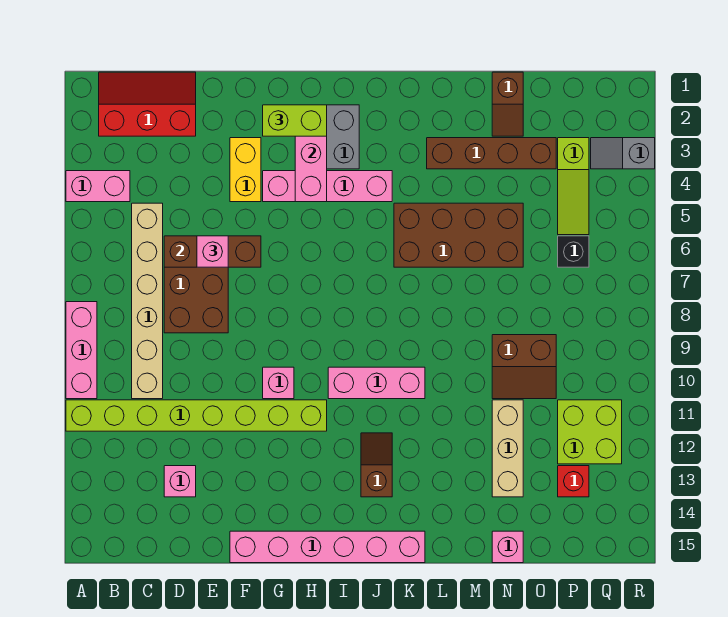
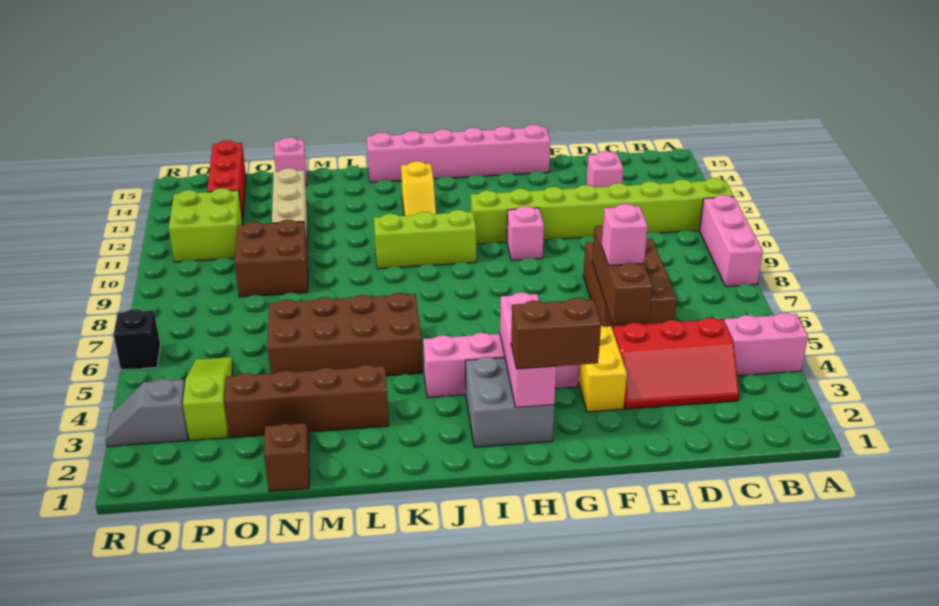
red slope B1:D2 level 1 top 2 -> red slope C3:E4 level 1 top 4
tan brick C5:C10 level 1 -> none
brown brick D6:F6 level 2 -> brown brick E5:E7 level 2
lime brick G2:H2 level 3 -> brown brick G2:H2 level 3
pink brick I10:K10 level 1 -> lime brick I10:K10 level 1
brown slope J12:J13 level 1 top 13 -> yellow slope J12:J13 level 1 top 13
brown slope N9:O10 level 1 top 9 -> brown brick N9:O10 level 1
black brick P6 level 1 -> black brick R6 level 1
red brick P13 level 1 -> red brick P13:P15 level 1
grey slope Q3:R3 level 1 top R -> grey slope Q3:R3 level 1 top Q

